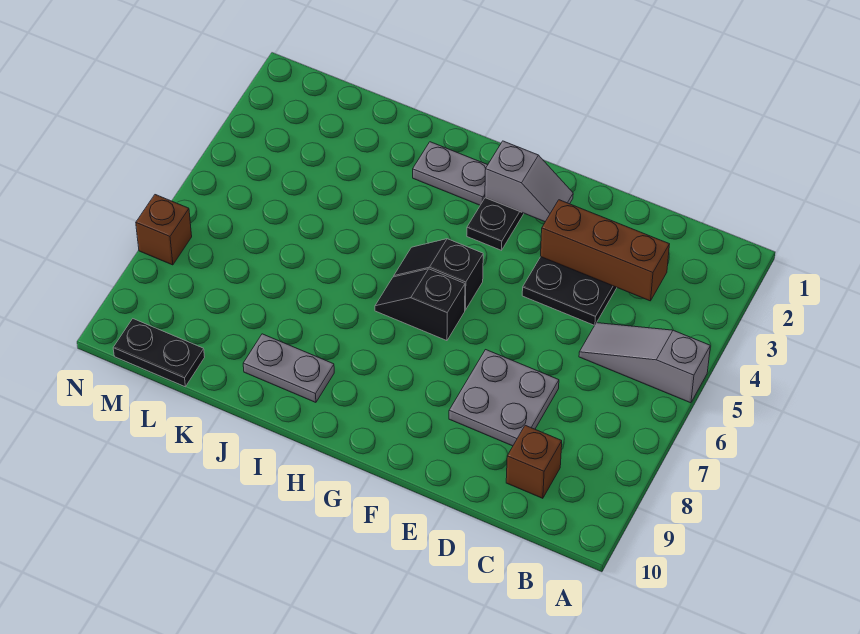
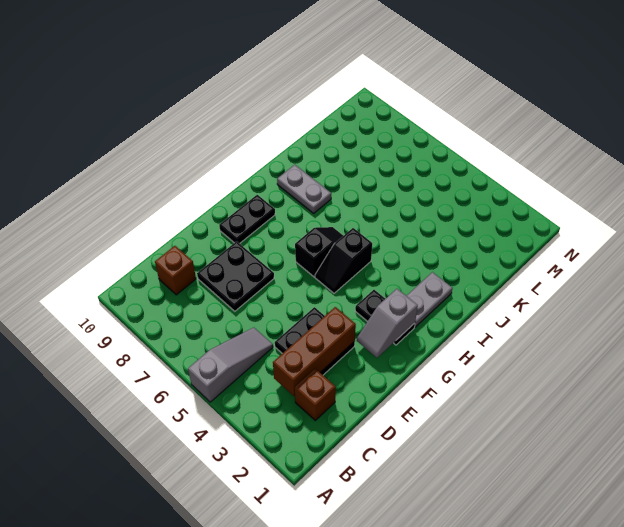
grey plate D7:E8 level 1 -> black plate D7:E8 level 1
black slope G5:H5 level 1 top G -> black slope G5:H5 level 1 top H
grey plate I9:J9 level 1 -> grey plate I8:I9 level 1
black plate L10:M10 level 1 -> black plate F9:G9 level 1
brown brick N7 level 1 -> brown brick C2 level 1

